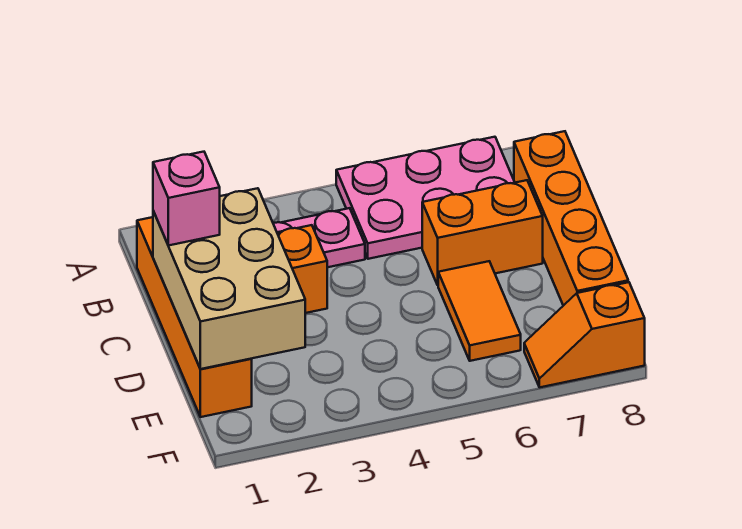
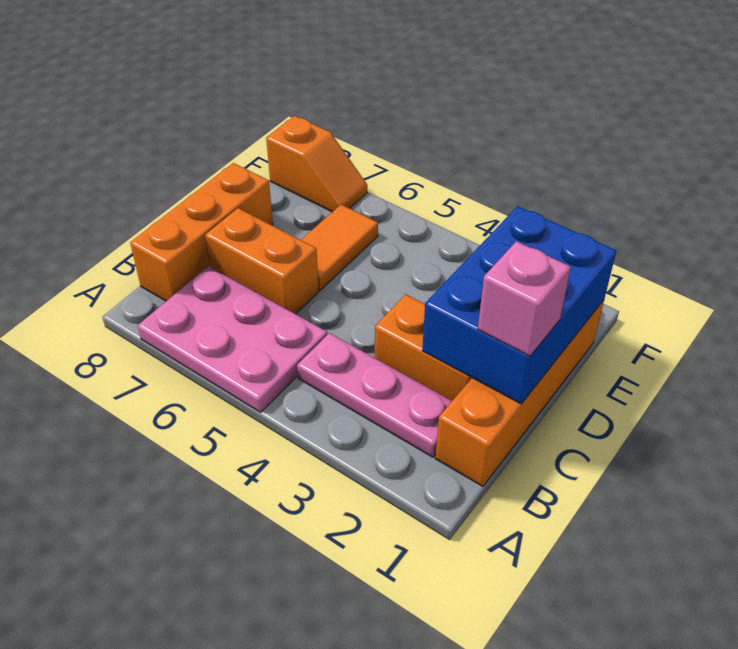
orange brick B8:E8 level 1 -> orange brick B8:D8 level 1
tan brick C1:E2 level 2 -> blue brick C1:E2 level 2

